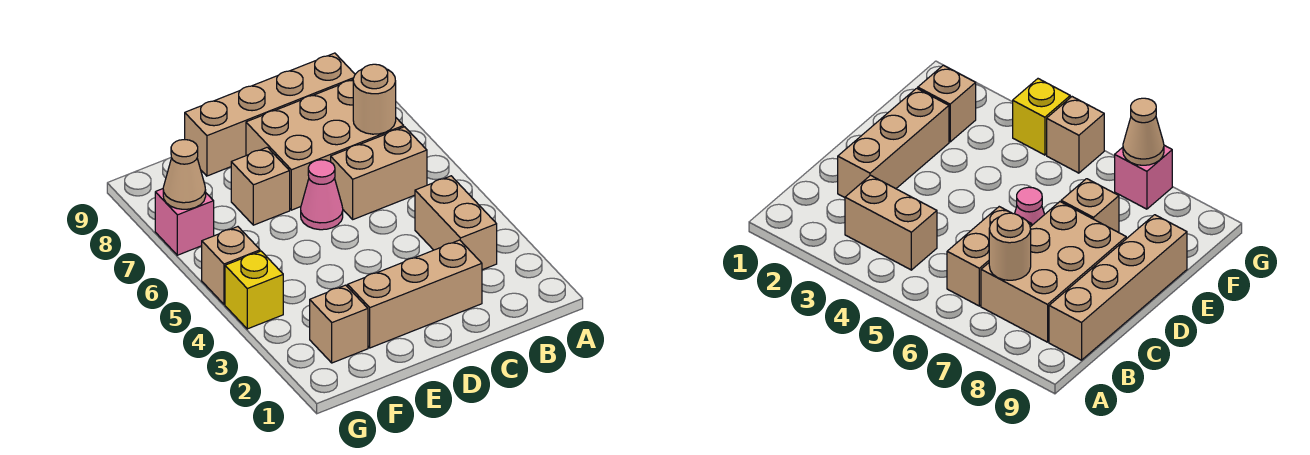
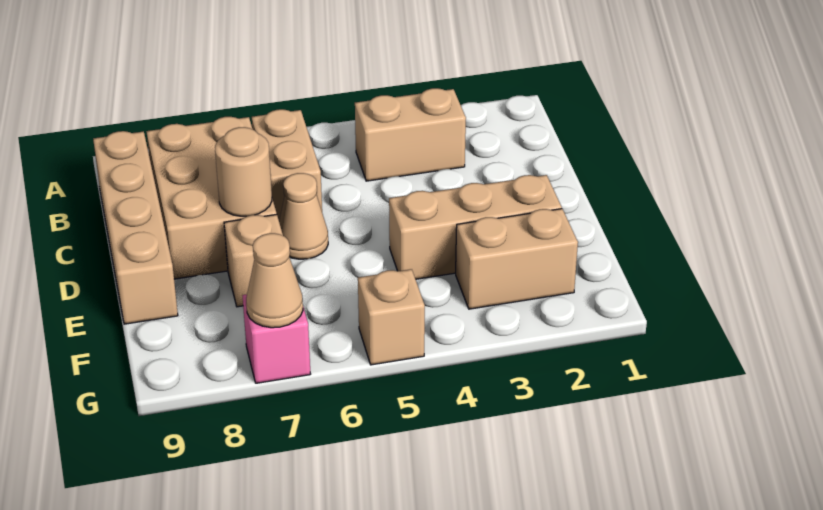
tan round brick B7 level 2 -> tan round brick D7 level 2
tan brick C2:E2 level 1 -> tan brick E2:E4 level 1
pink cone D6 level 1 -> tan cone D6 level 1
tan brick F2 level 1 -> tan brick F2:F3 level 1
yellow brick G4 level 1 -> none

